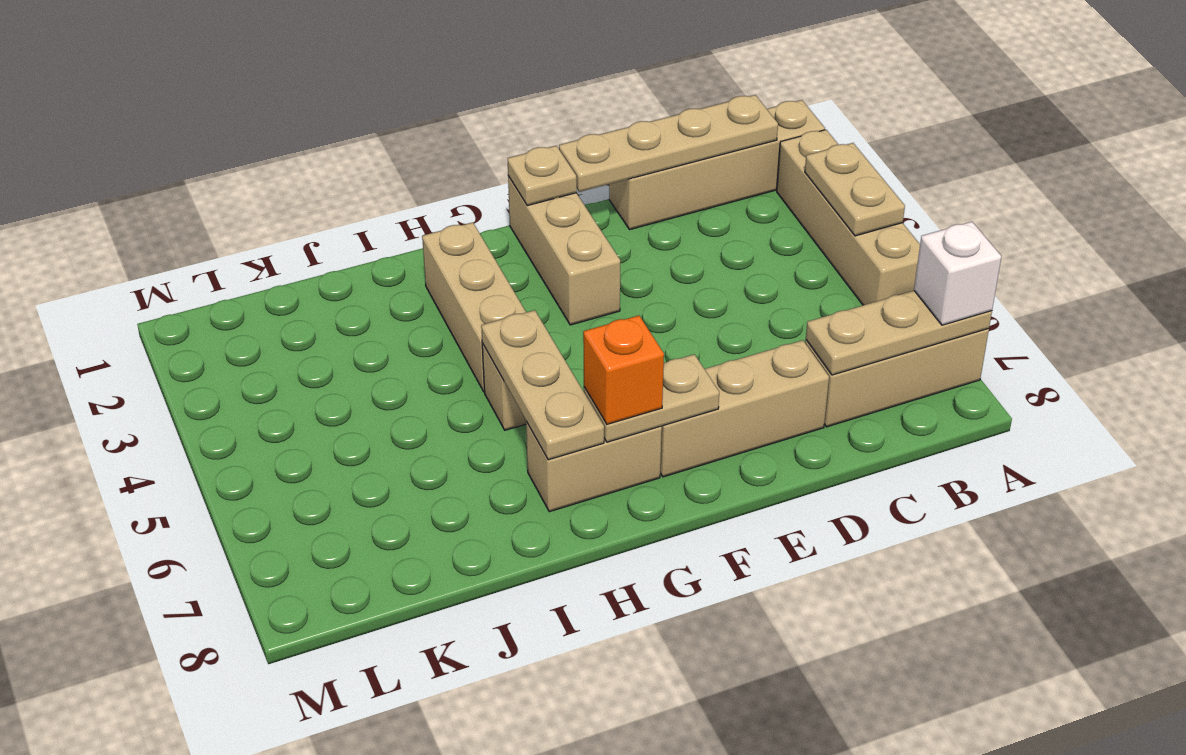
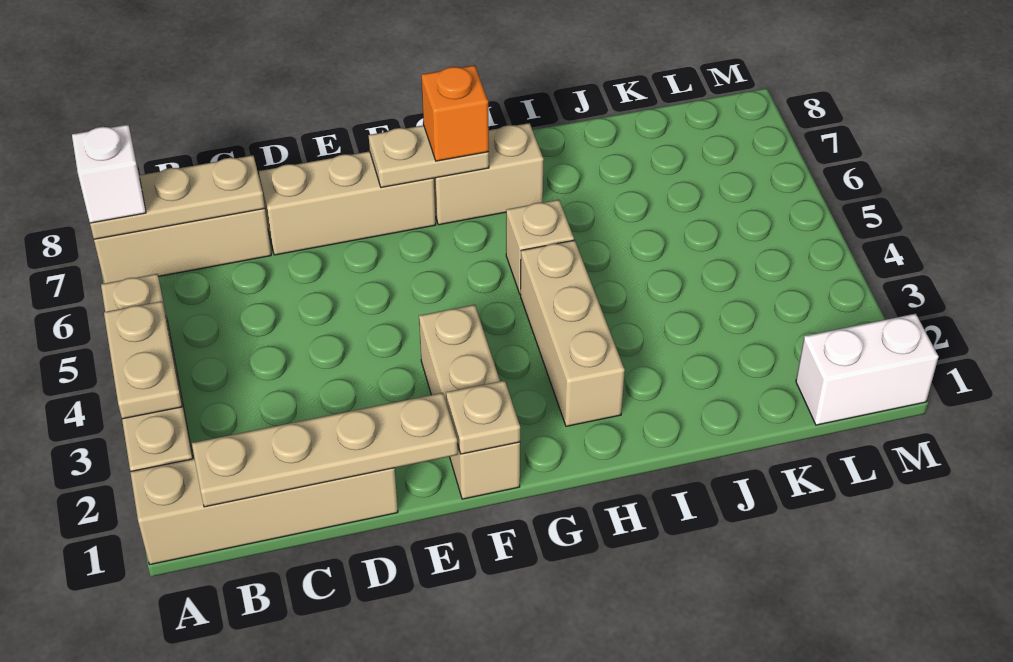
tan plate H5:H7 level 2 -> none
none -> white brick L1:M1 level 1

